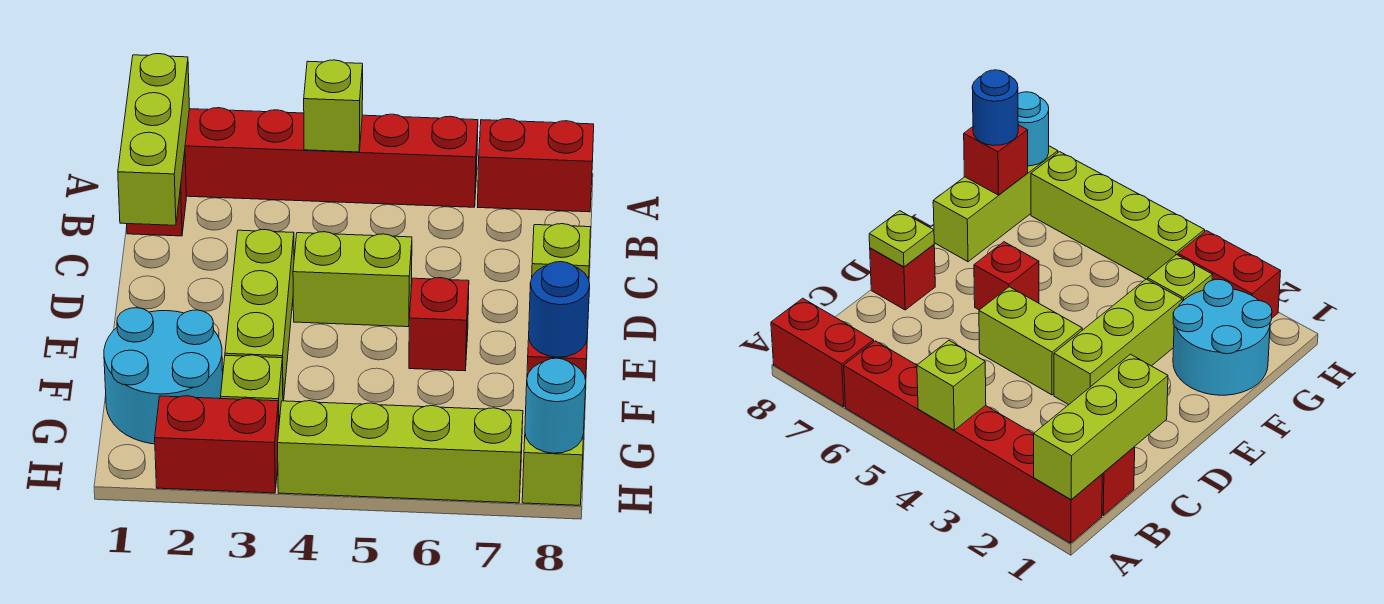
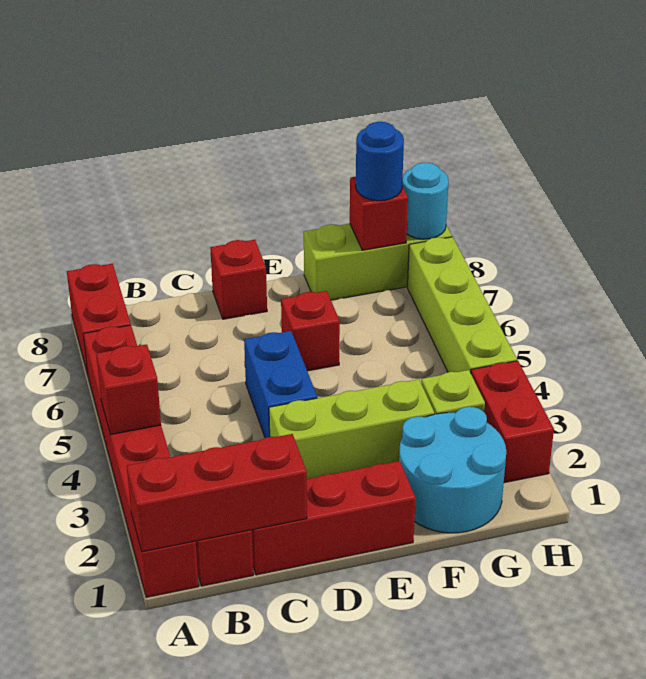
lime brick A1:C1 level 2 -> red brick A1:C1 level 2
lime brick A4 level 2 -> red brick A4 level 2
none -> red brick C1:E1 level 1
lime brick D4:D5 level 1 -> blue brick D4:D5 level 1
lime plate D8 level 2 -> none

